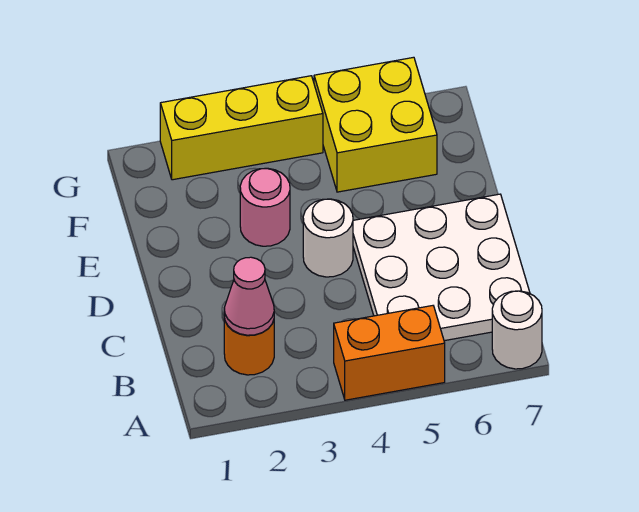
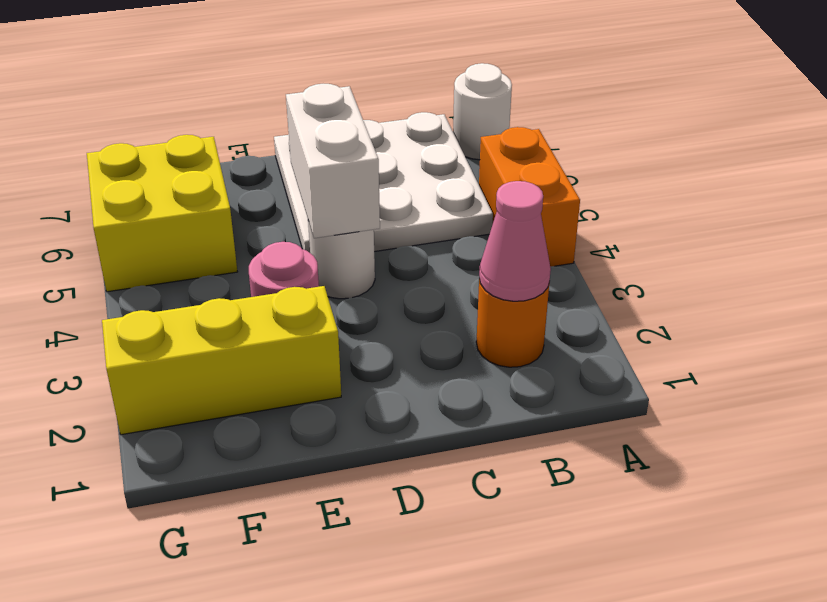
none -> white brick D4:D5 level 2
yellow brick G2:G4 level 1 -> yellow brick E2:G2 level 1

